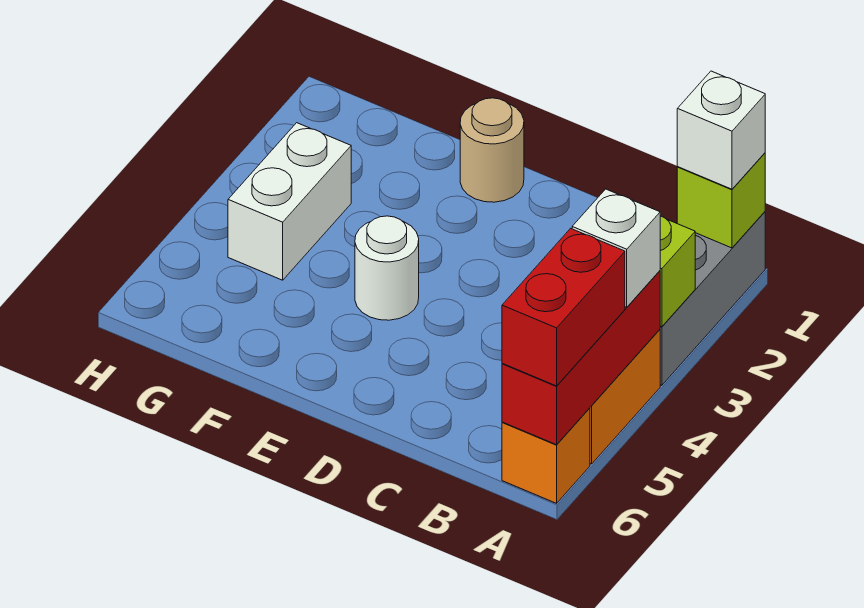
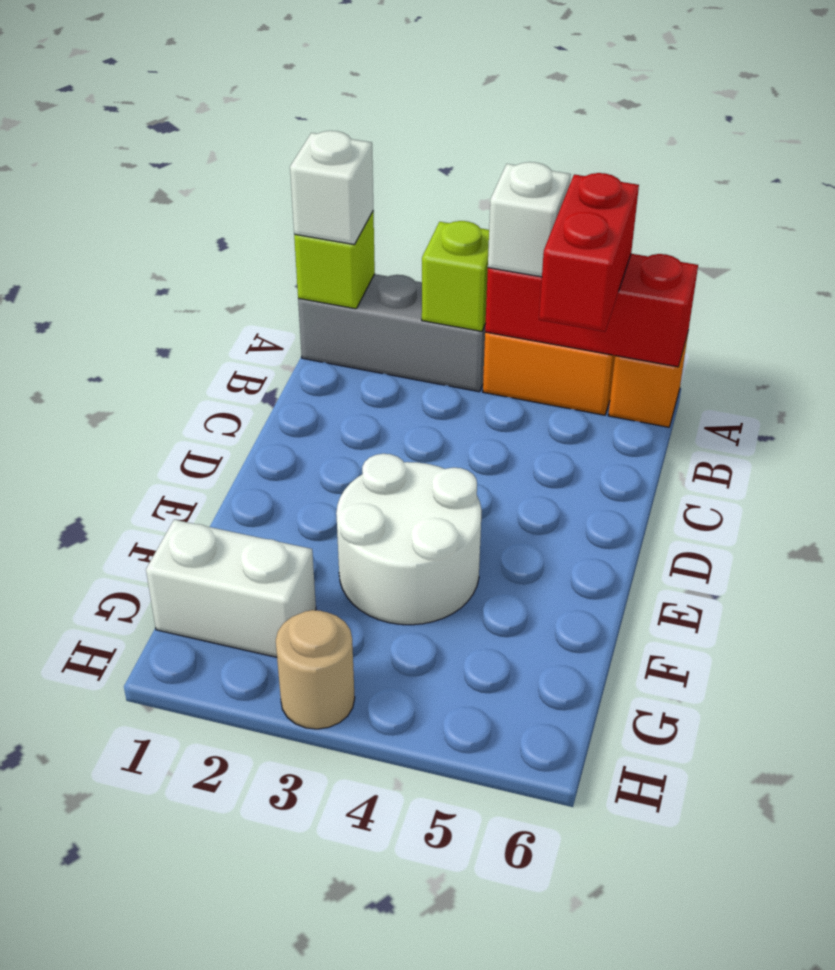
red brick A5:A6 level 3 -> red brick A5:B5 level 3
tan round brick E1 level 1 -> tan round brick H3 level 1
white round brick E4 level 1 -> white round brick E3:F4 level 1
white brick G3:G4 level 1 -> white brick G1:G2 level 1

